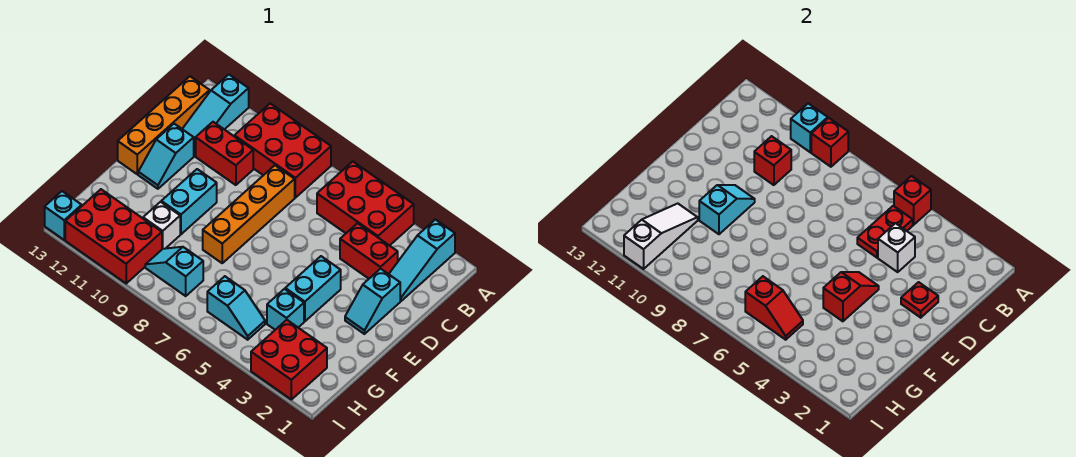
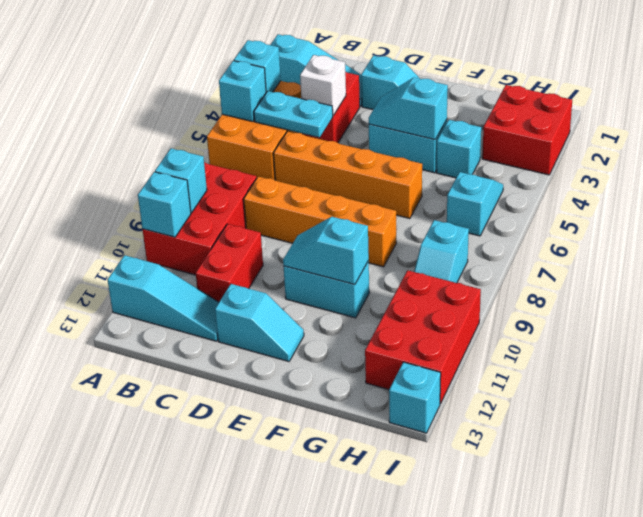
red brick A4:B6 level 1 -> orange brick A4:B6 level 1
none -> cyan brick A4 level 2
red brick A5 level 2 -> cyan brick A5 level 2
red brick A9 level 2 -> cyan brick A9 level 2
red plate B5:C5 level 2 -> cyan plate B5:C5 level 2
orange brick B13:E13 level 1 -> orange brick C6:F6 level 1
red brick C10 level 2 -> none
red plate D2 level 2 -> none
red slope E4:F4 level 2 top F -> cyan slope E4:F4 level 2 top F
white brick G10 level 1 -> none
white slope G11:I11 level 2 top I -> none
red slope H5:H6 level 2 top 6 -> none

